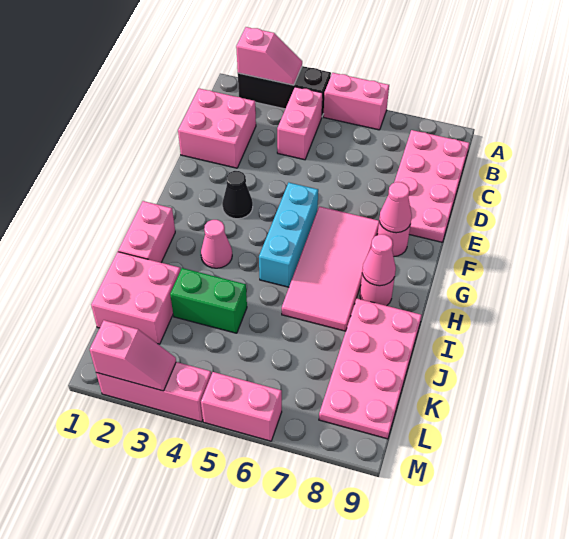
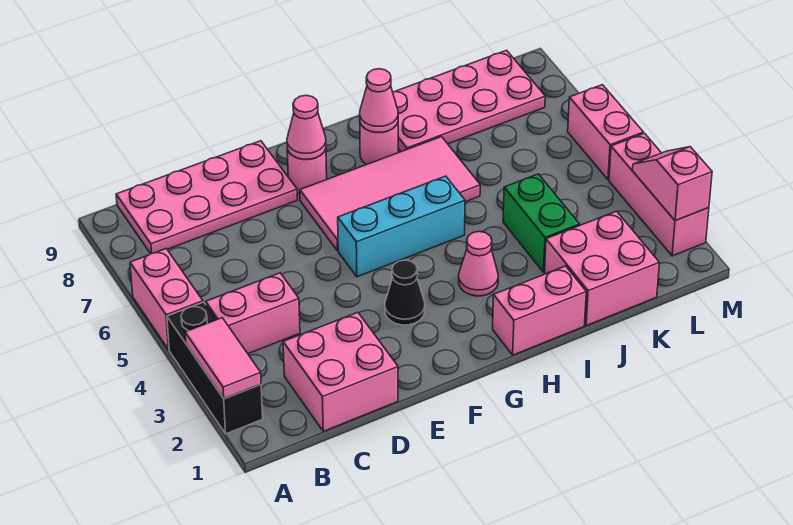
pink slope A2:A3 level 2 top 2 -> pink tile A2:A3 level 2

